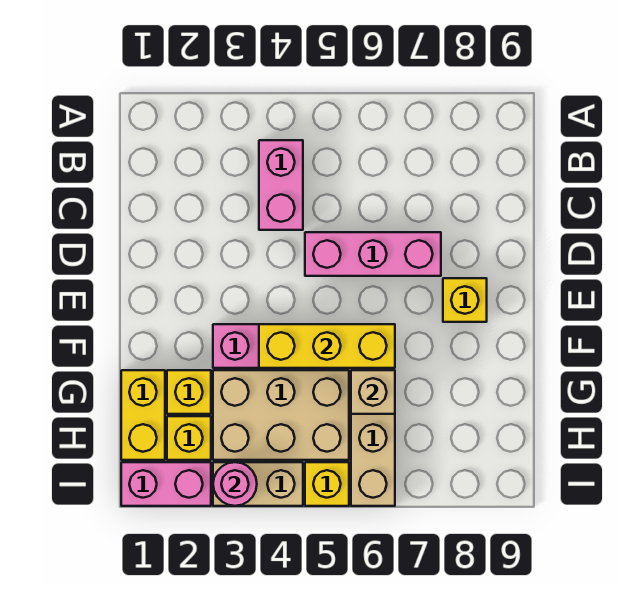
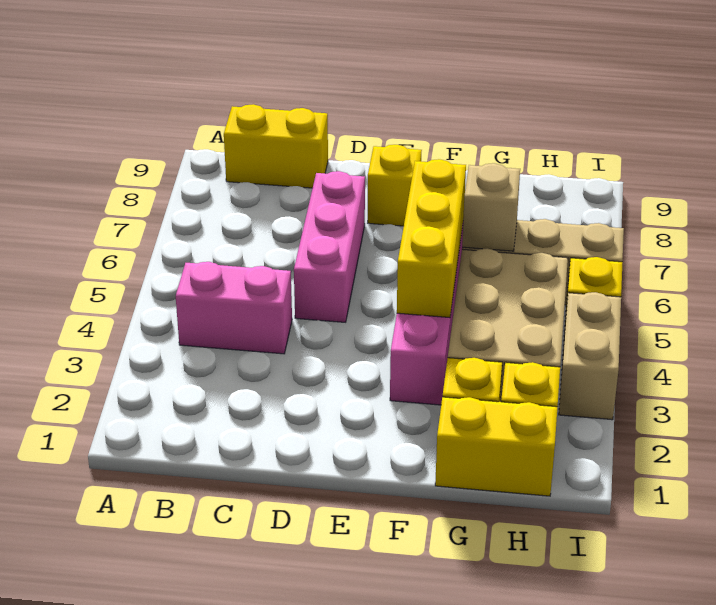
none -> yellow brick B9:C9 level 1
pink brick I1:I2 level 1 -> none
pink round brick I3 level 2 -> none

